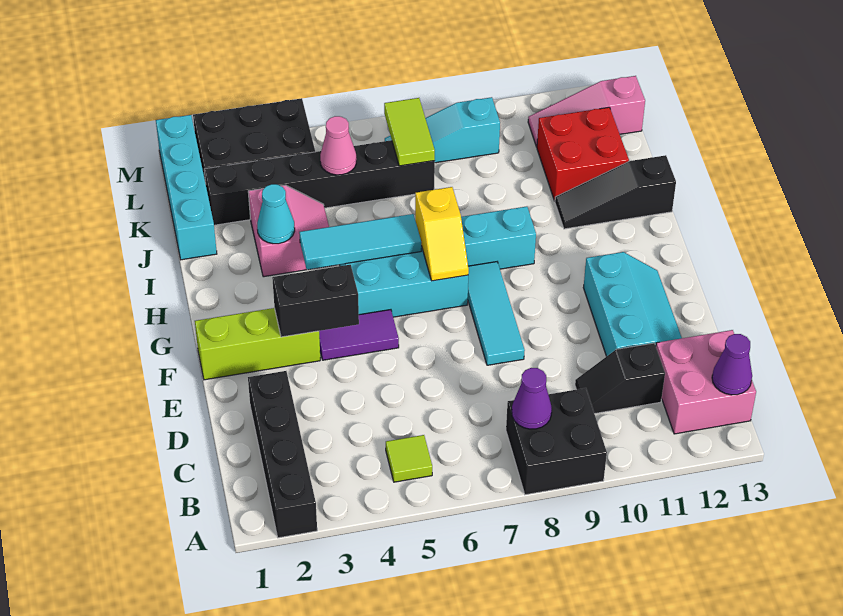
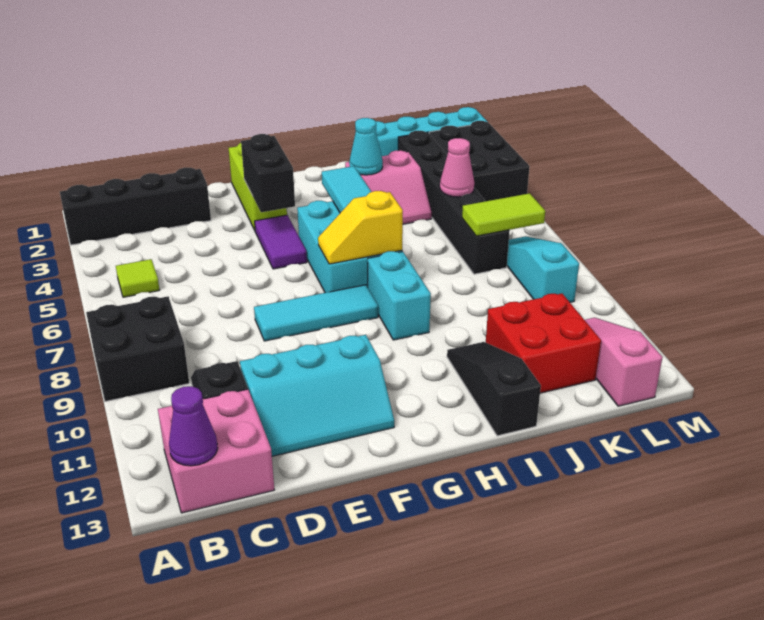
purple cone B8 level 2 -> none

